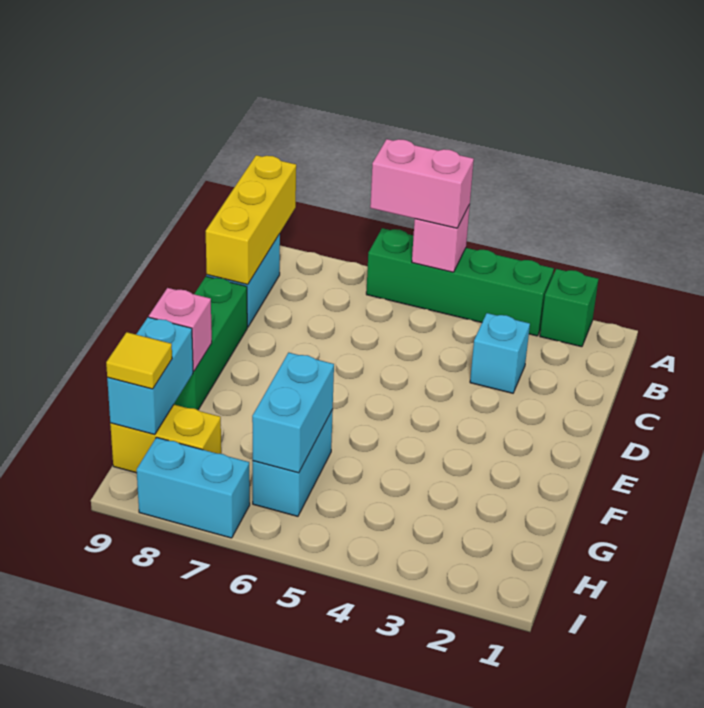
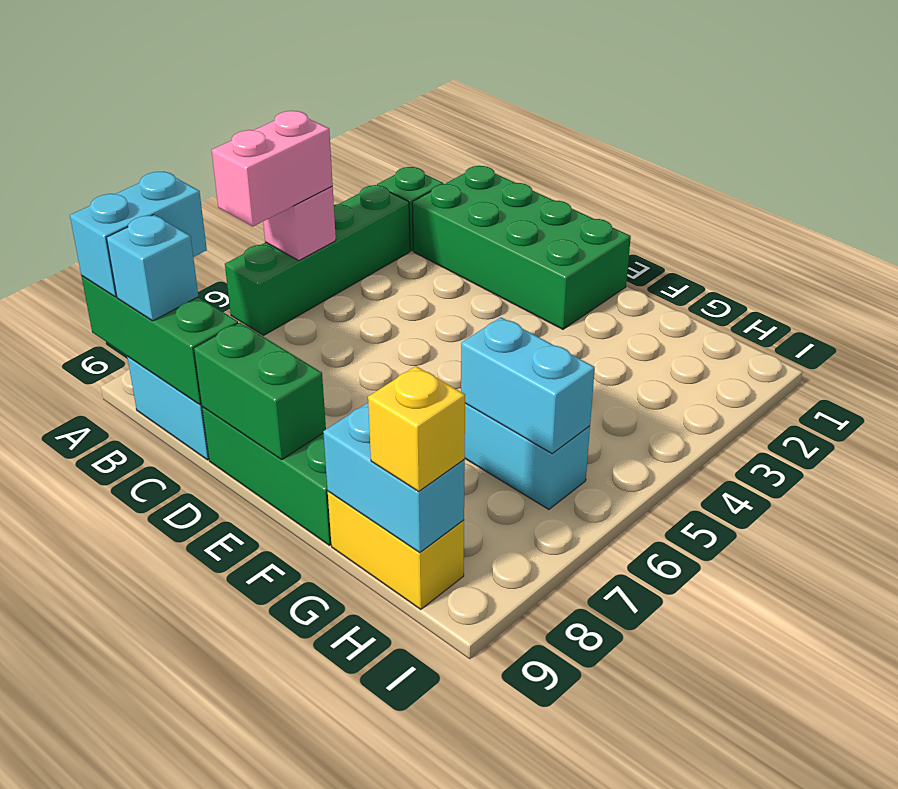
yellow brick A9:C9 level 2 -> green brick A9:C9 level 2
none -> green brick B1:E2 level 1
cyan brick C3 level 1 -> cyan brick B9 level 3
none -> green brick D9:E9 level 2
pink brick F9 level 2 -> none
yellow brick H8:H9 level 1 -> yellow brick G9:H9 level 1
yellow tile H9 level 3 -> yellow brick H9 level 3
cyan brick I7:I8 level 1 -> cyan brick A8:A9 level 3

